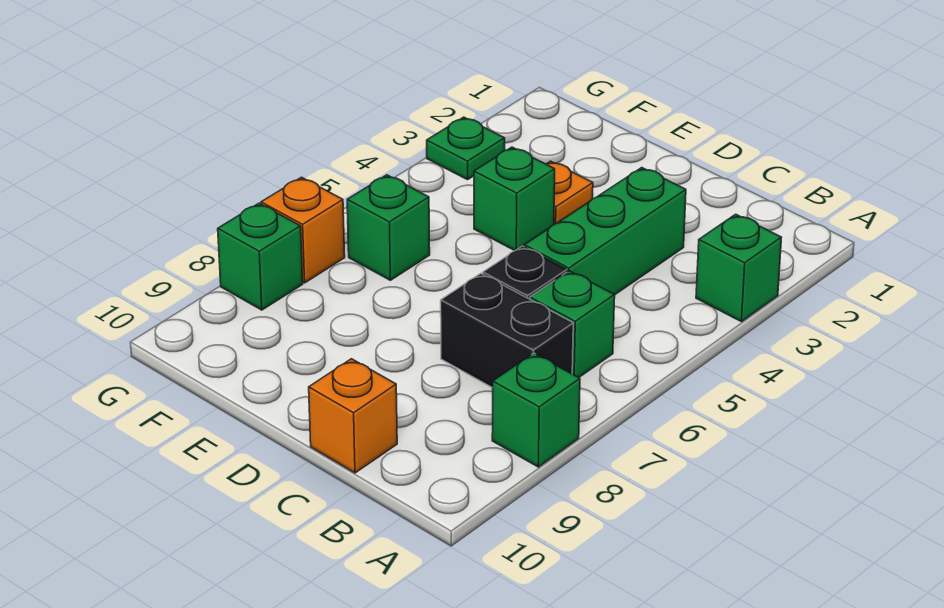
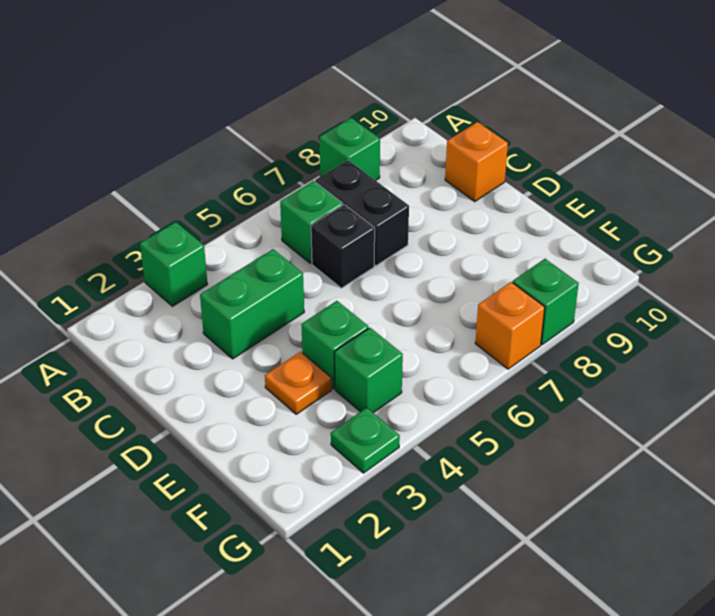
green brick C3:C5 level 1 -> green brick C3:C4 level 1
green brick F6 level 1 -> green brick F4 level 1

